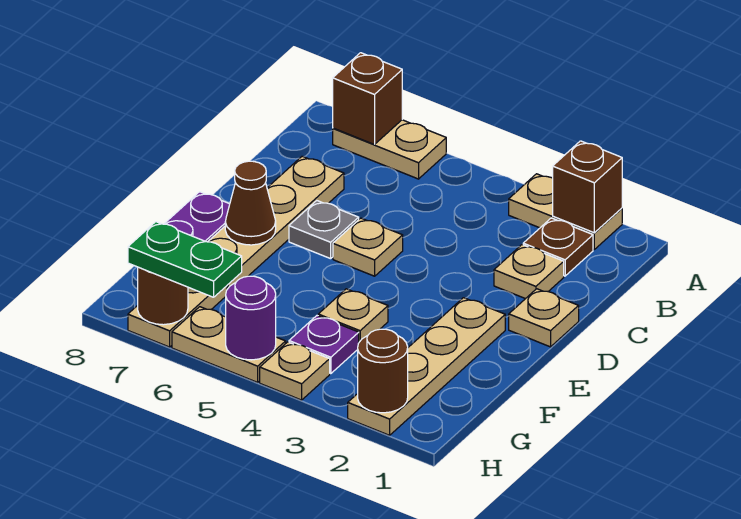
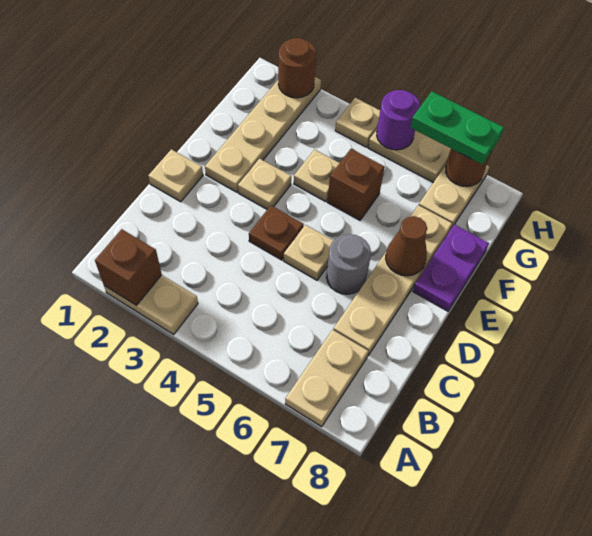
tan plate A6:A7 level 1 -> tan plate A7:B7 level 1
brown brick A7 level 2 -> brown brick F5 level 1
brown plate B2 level 1 -> brown plate D4 level 1
tan plate C2 level 1 -> tan plate E3 level 1
grey plate D6 level 1 -> grey round brick D6 level 1
purple plate G4 level 1 -> none

